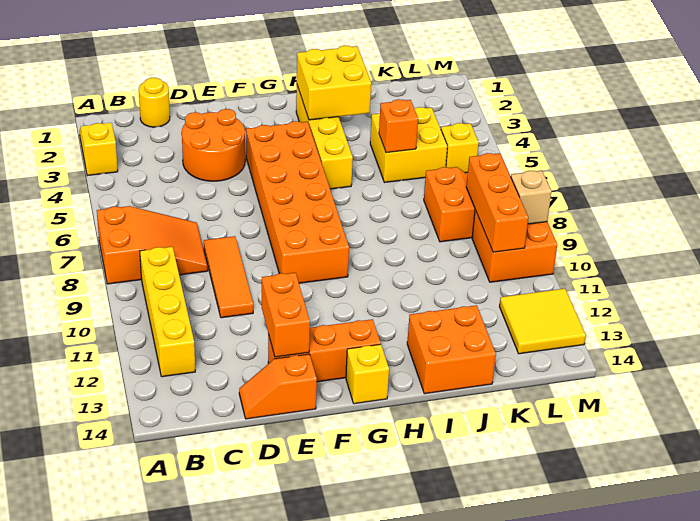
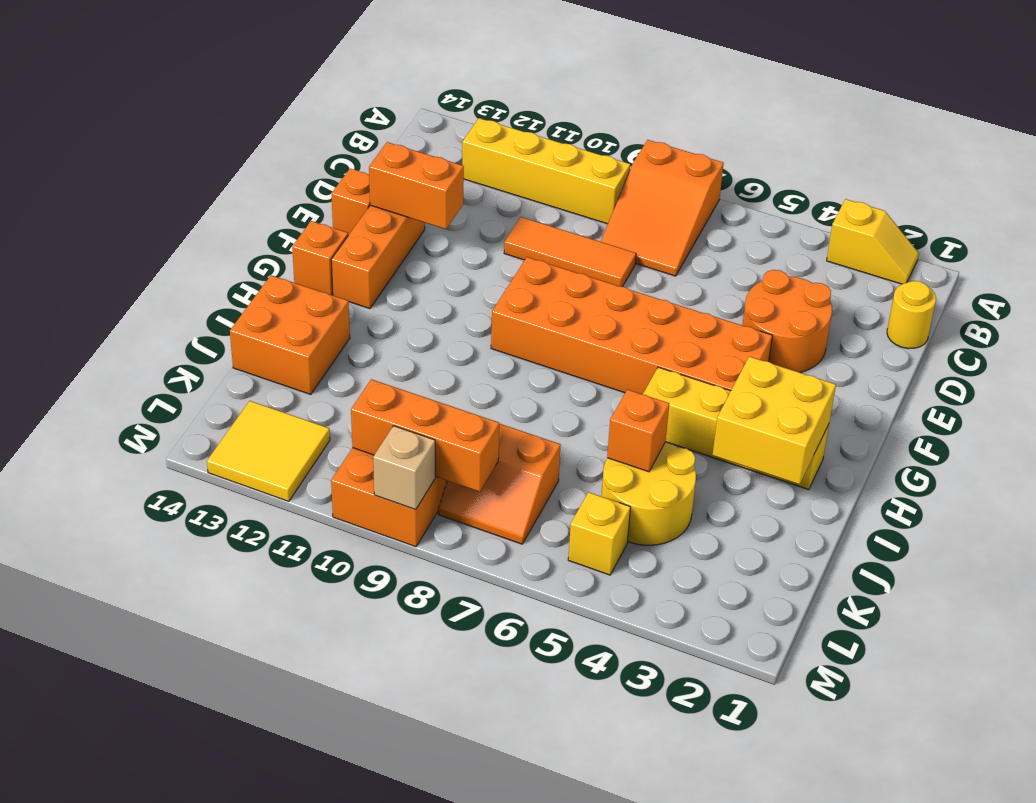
yellow brick G14 level 1 -> orange brick G14 level 1
yellow brick J4:K5 level 1 -> yellow round brick J4:K5 level 1

